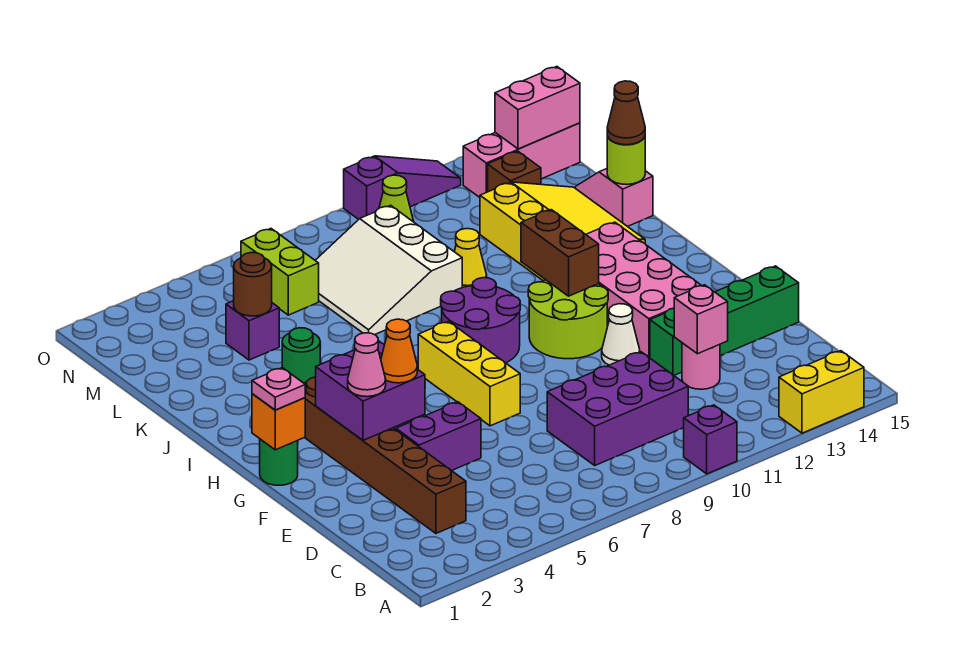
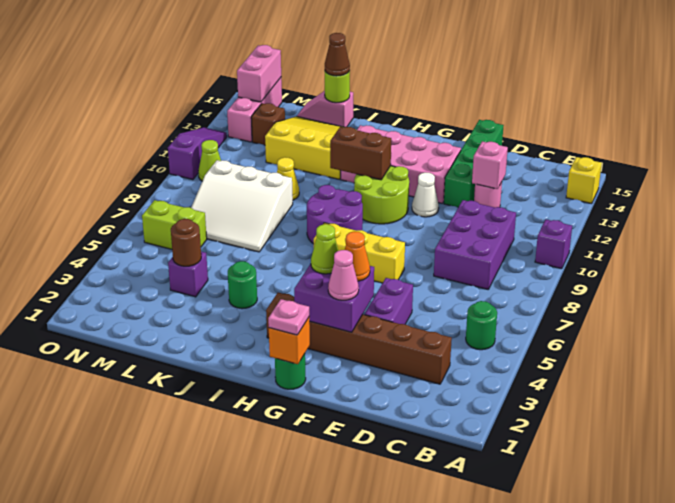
yellow brick A13:A14 level 1 -> yellow brick A14 level 1
none -> green round brick B5 level 1
none -> lime cone G4 level 3

